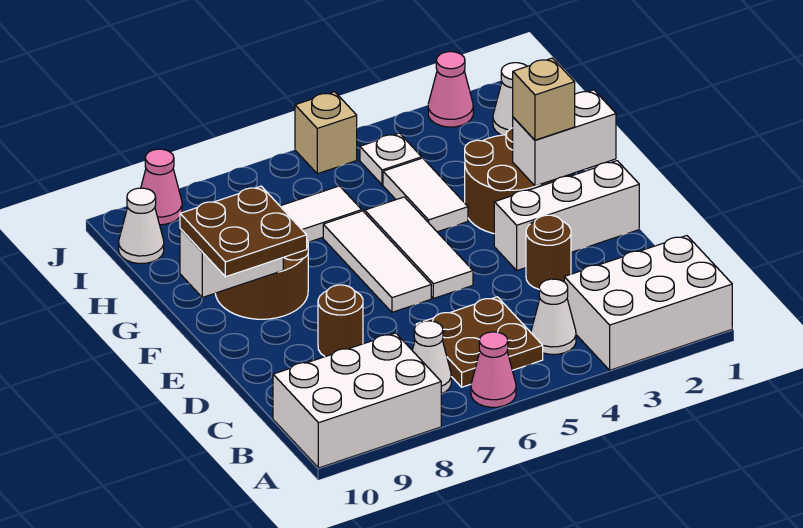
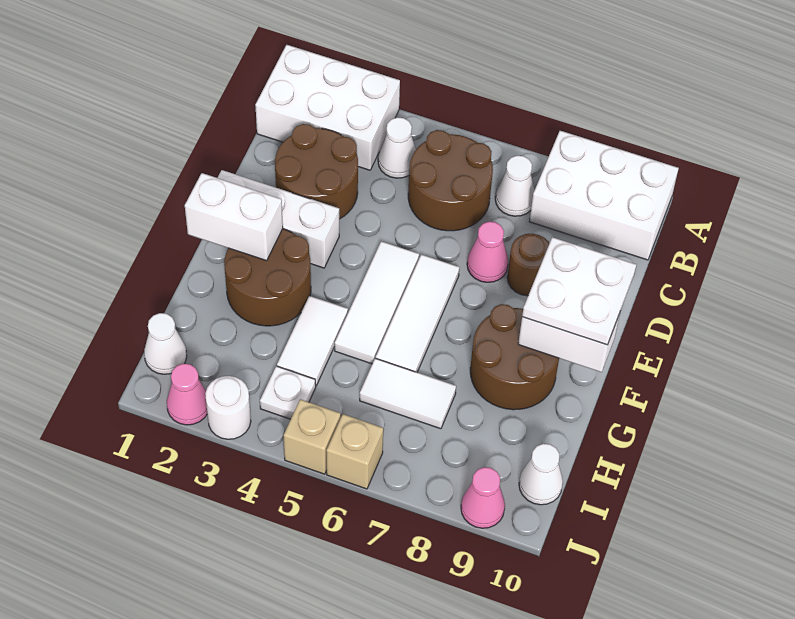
pink cone A6 level 1 -> pink cone D7 level 1
brown plate B5:C6 level 1 -> brown round brick B5:C6 level 1
brown round brick D3 level 1 -> brown round brick C2:D3 level 1
brown plate E9:F10 level 3 -> white plate E9:F10 level 3
tan brick F2 level 3 -> tan brick J6 level 1
none -> white round brick J3 level 1

